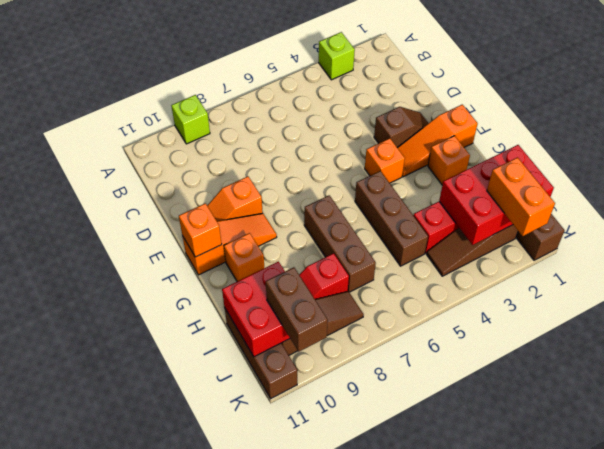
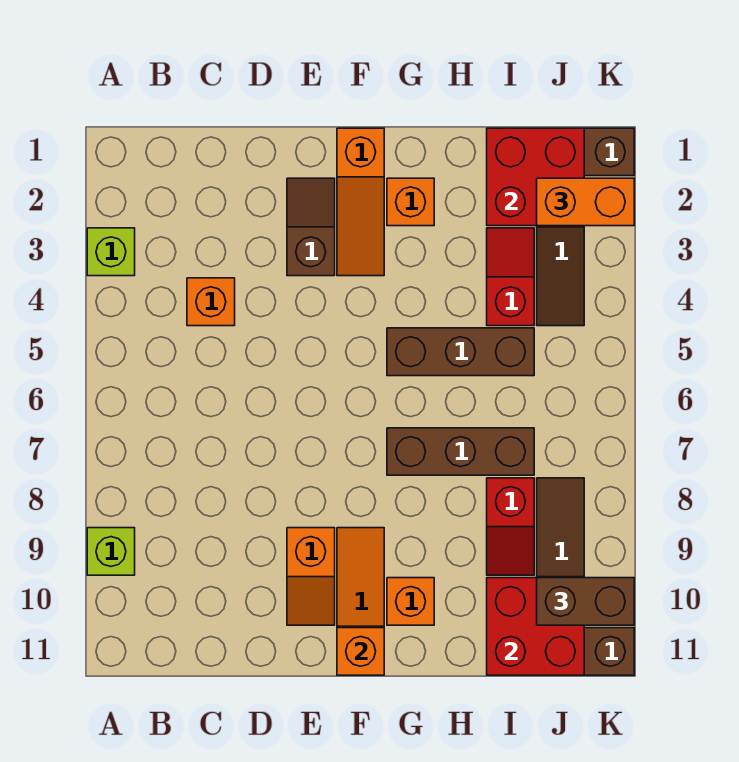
orange brick F4 level 1 -> orange brick C4 level 1
red brick I1:J3 level 2 -> red brick I1:J2 level 2

